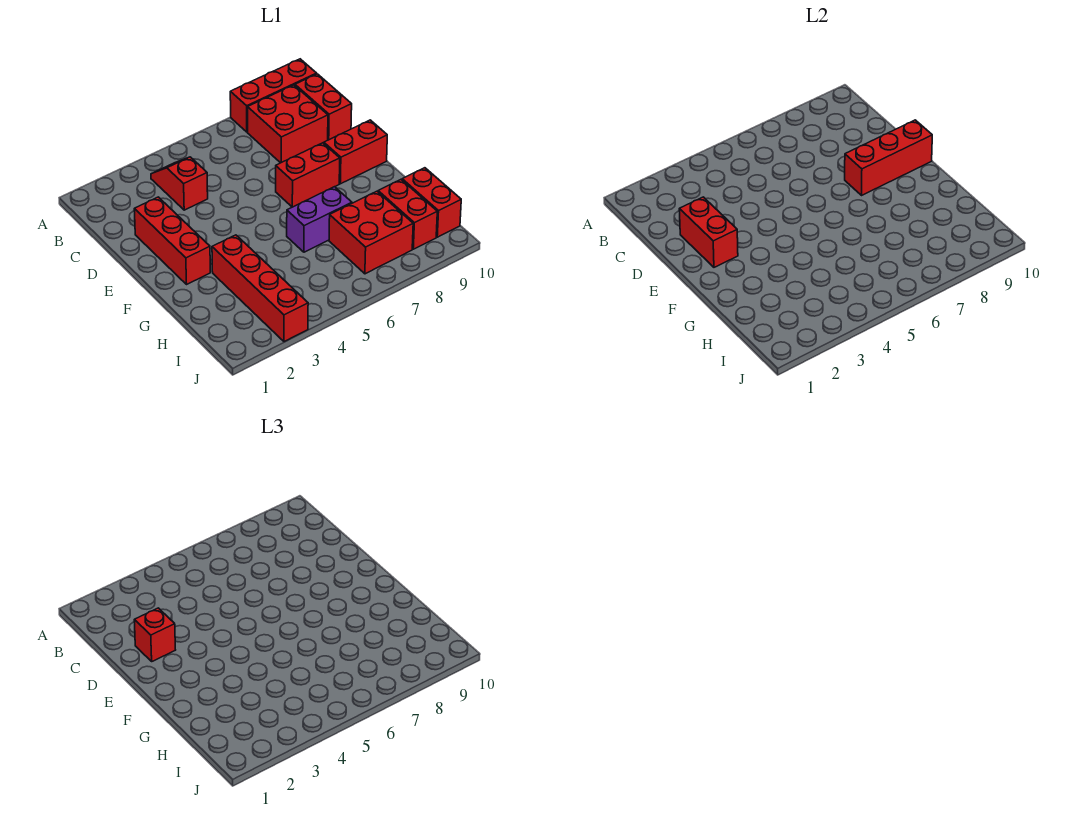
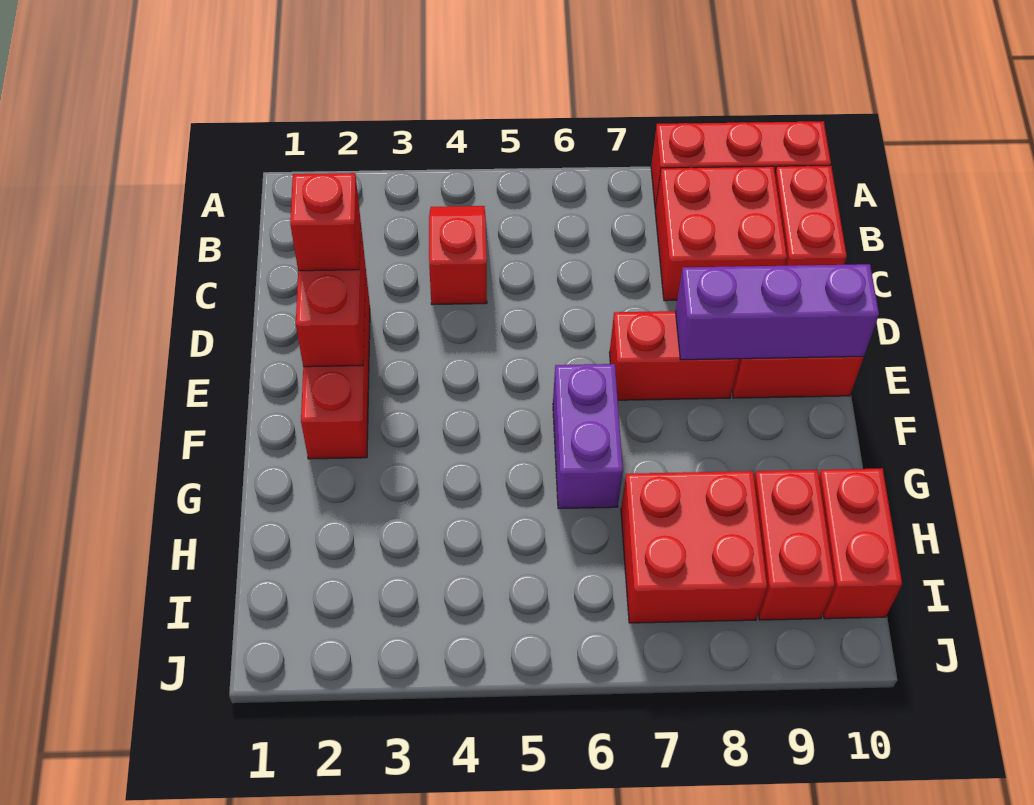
red brick E8:E10 level 2 -> purple brick E8:E10 level 2
red brick G3:J3 level 1 -> none
purple brick G6:G7 level 1 -> purple brick F6:G6 level 1

